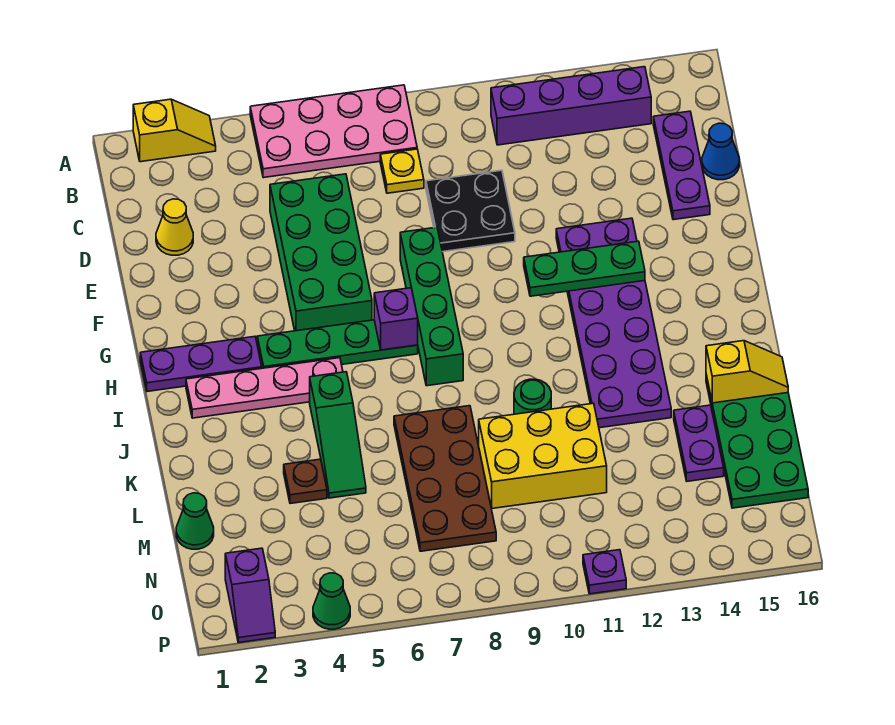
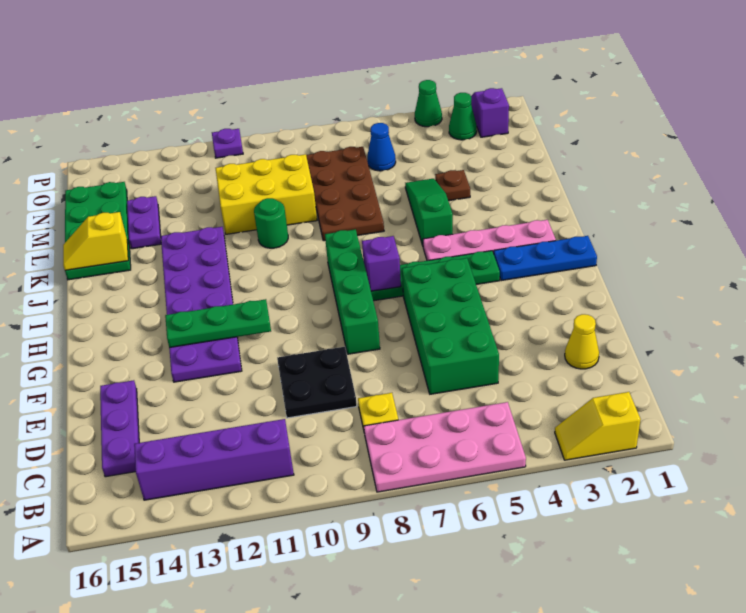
blue cone D16 level 1 -> blue cone N6 level 1
purple plate H1:H3 level 1 -> blue plate H1:H3 level 1
green cone M1 level 1 -> green cone O3 level 1

